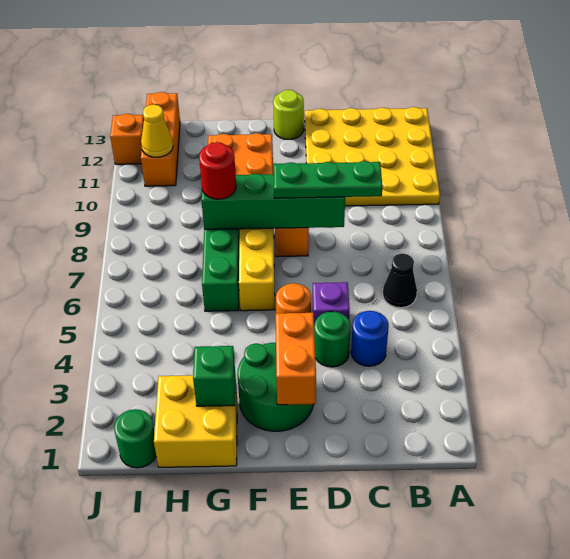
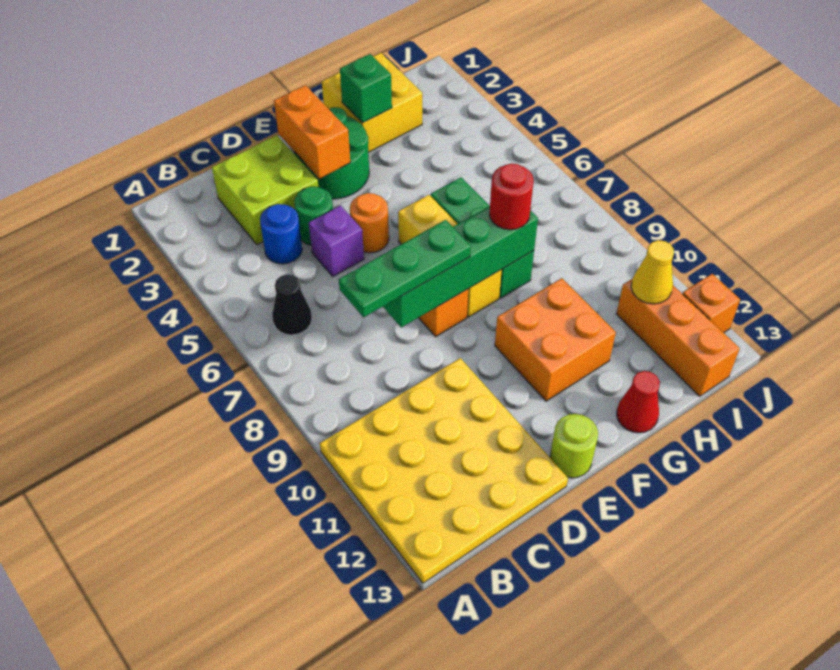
none -> lime brick C2:D3 level 1
none -> red cone G13 level 1
green round brick I1 level 1 -> none

